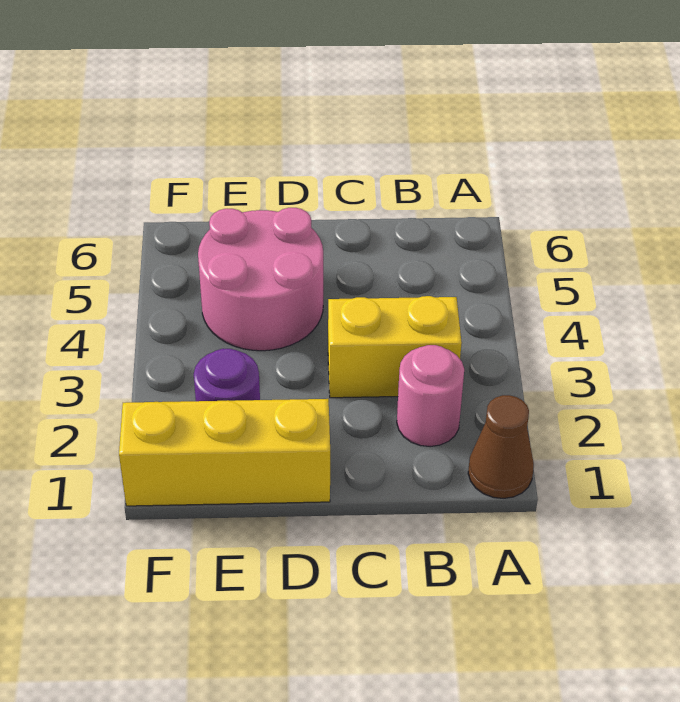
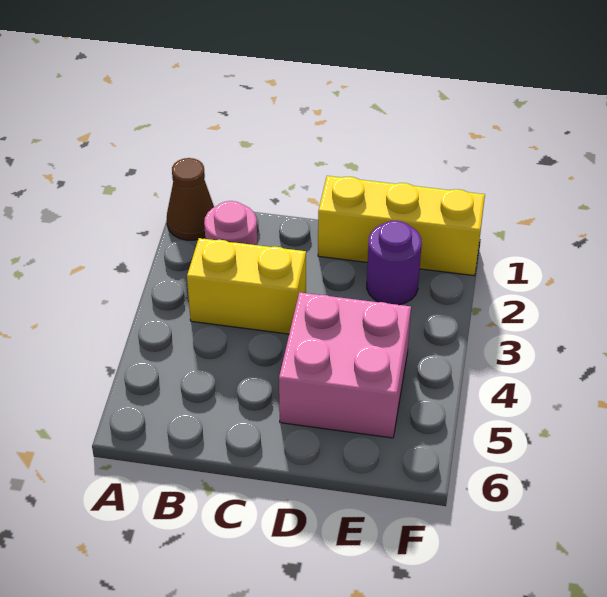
pink round brick D4:E5 level 1 -> pink brick D4:E5 level 1

